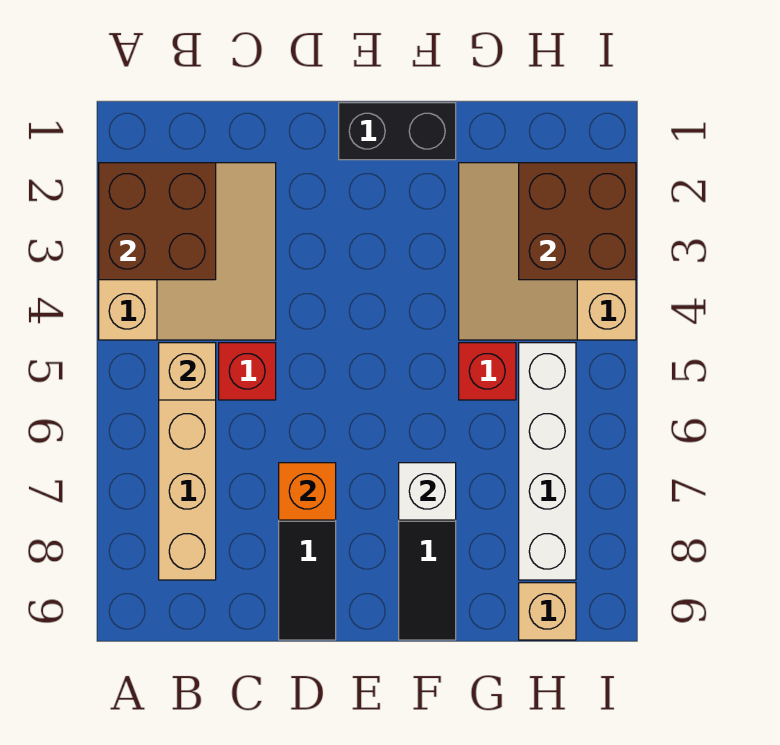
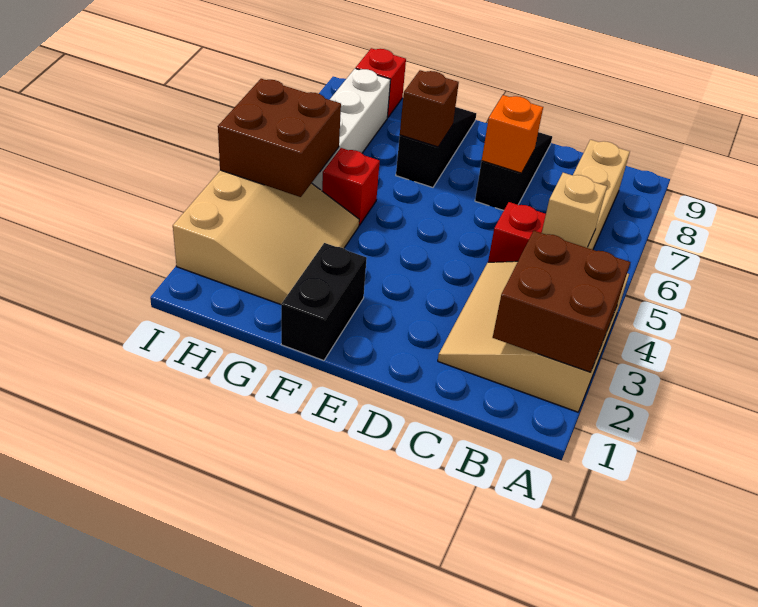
black brick E1:F1 level 1 -> black brick F1:F2 level 1
white brick F7 level 2 -> brown brick F7 level 2
brown brick H2:I3 level 2 -> brown brick H4:I5 level 2
tan brick H9 level 1 -> red brick H9 level 1

